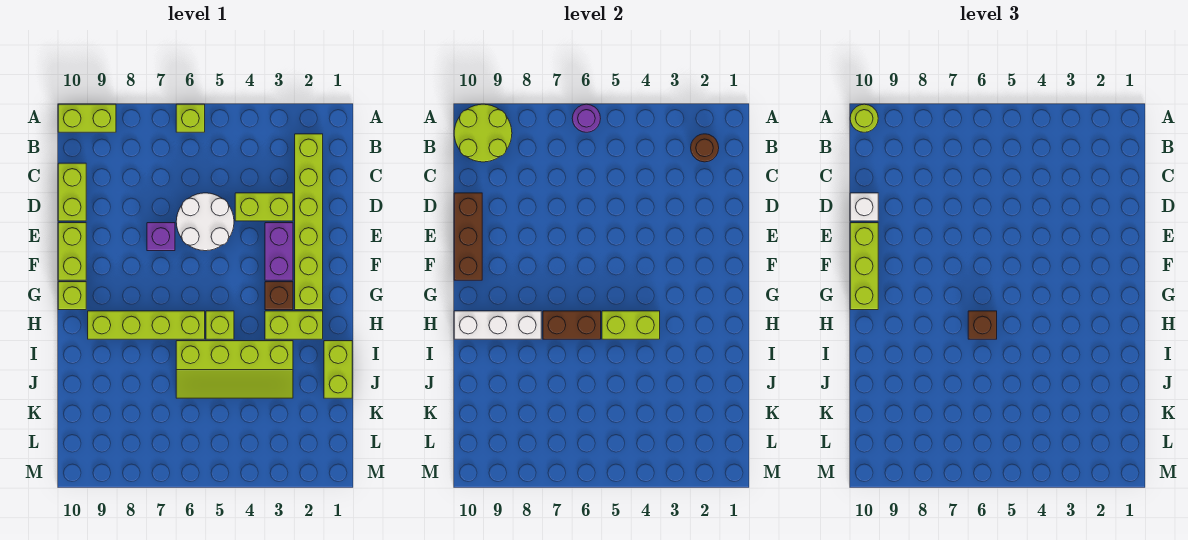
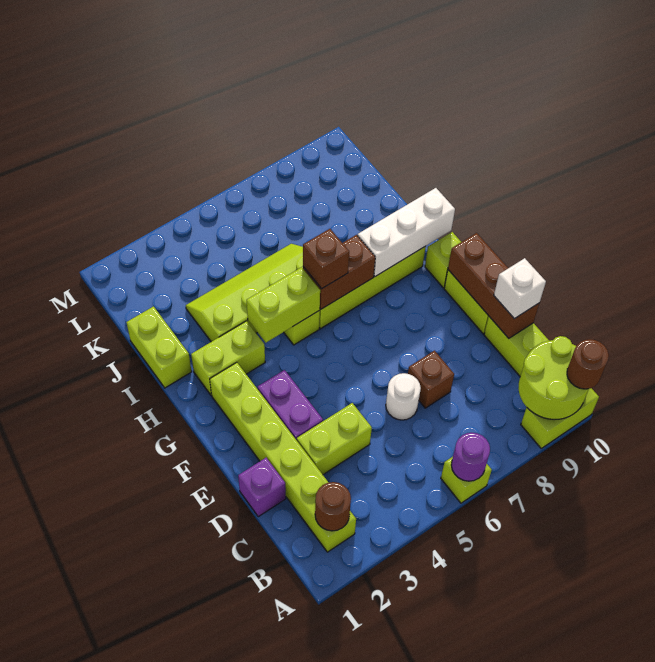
lime round brick A10 level 3 -> brown round brick A10 level 3
white round brick D5:E6 level 1 -> white round brick D6 level 1
purple brick E7 level 1 -> purple brick D1 level 1
lime brick E10:G10 level 3 -> none
brown brick G3 level 1 -> brown brick D7 level 1

